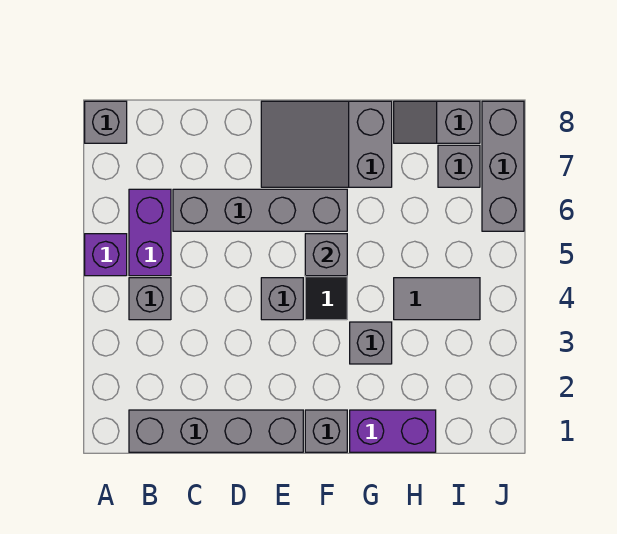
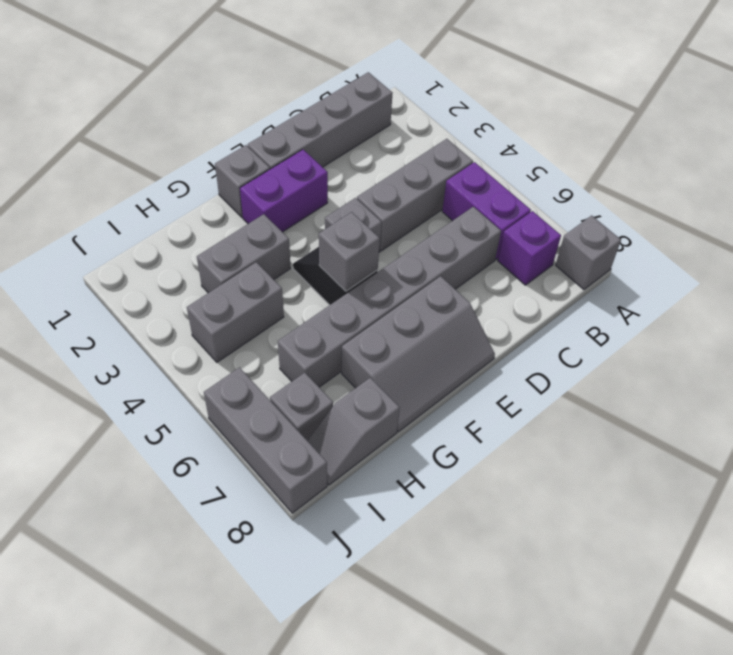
purple brick A5 level 1 -> purple brick B7 level 1
grey brick B4 level 1 -> grey brick B4:D4 level 1
grey brick C6:F6 level 1 -> grey brick C6:H6 level 1
grey slope E7:G8 level 1 top G -> grey slope E7:G8 level 1 top 7
purple brick G1:H1 level 1 -> purple brick E2:F2 level 1
grey brick G3 level 1 -> grey brick G3:H3 level 1
grey tile H4:I4 level 1 -> grey brick H4:I4 level 1
grey slope H8:I8 level 1 top I -> grey slope H8:I8 level 1 top H

